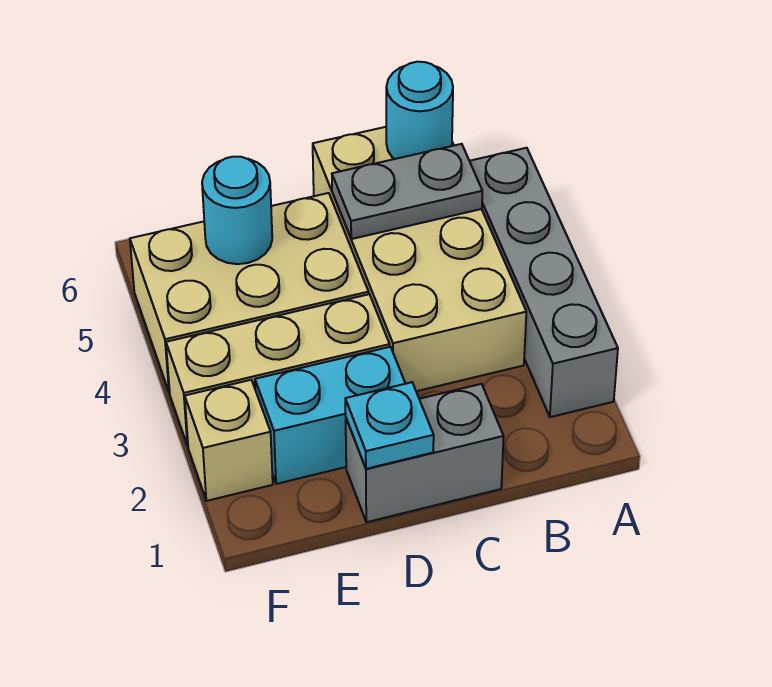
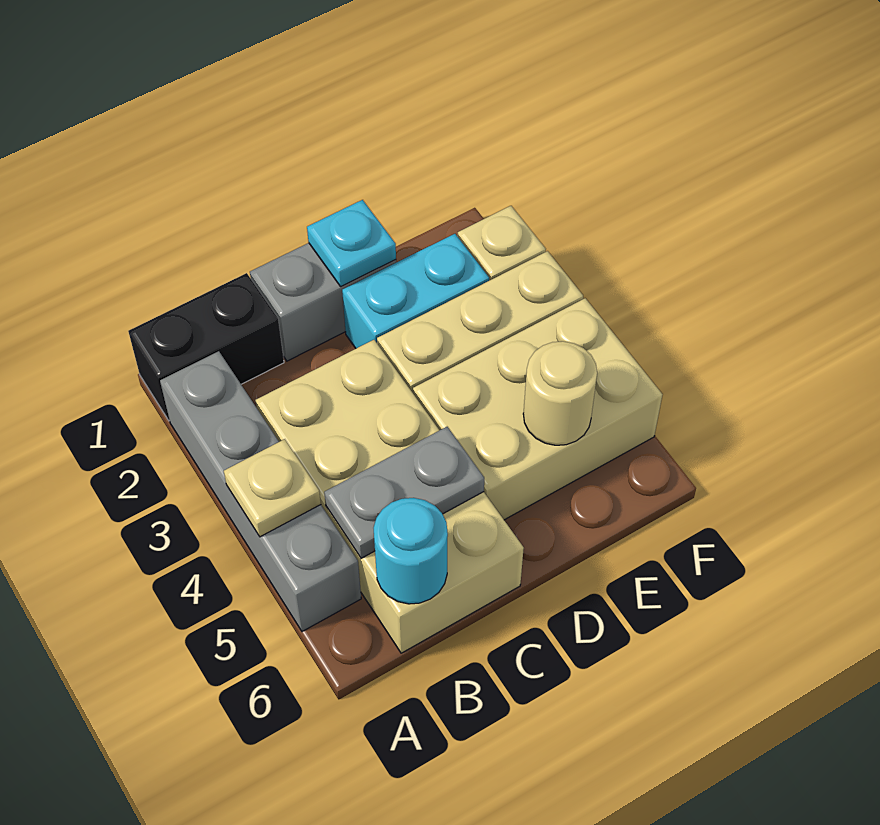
none -> black brick A1:B1 level 1
none -> tan plate A4 level 2
cyan round brick E5 level 2 -> tan round brick E5 level 2

